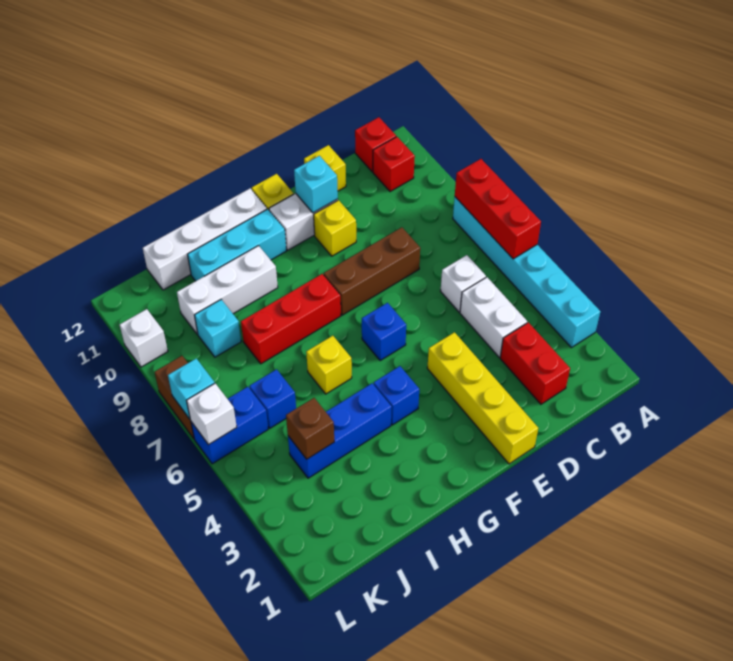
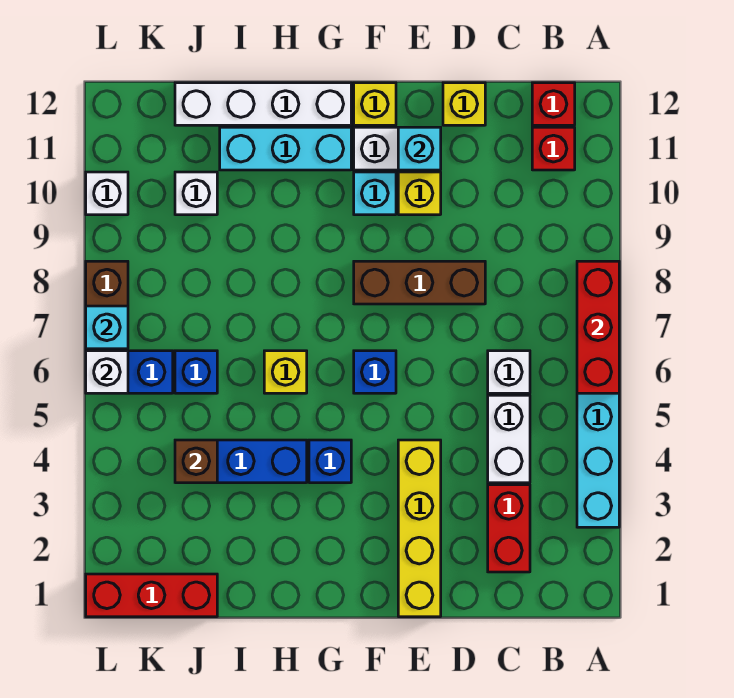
red brick G8:I8 level 1 -> red brick J1:L1 level 1
white brick H10:J10 level 1 -> white brick J10 level 1
cyan brick J9 level 1 -> cyan brick F10 level 1

